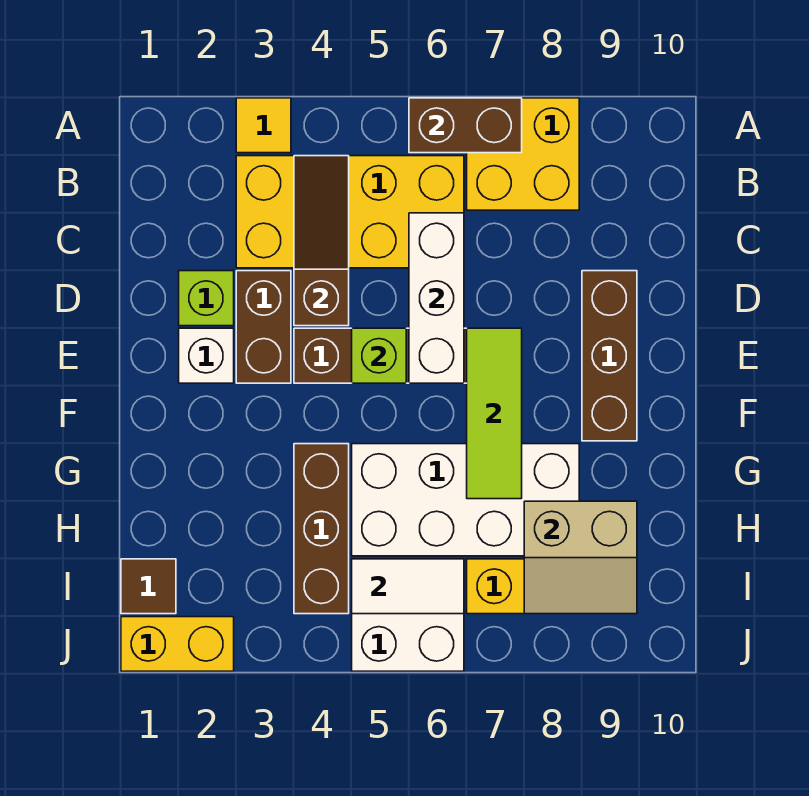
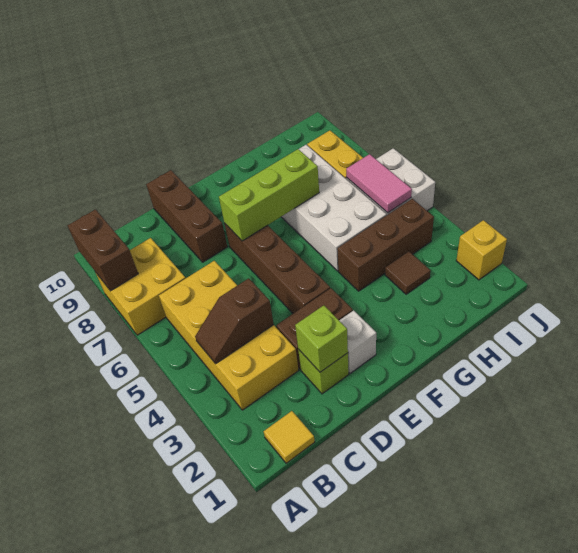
yellow tile A3 level 1 -> yellow tile B1 level 1
brown brick A6:A7 level 2 -> brown brick A8:A9 level 2
brown slope B4:D4 level 2 top D -> brown slope B4:C4 level 2 top C
white brick C6:E6 level 2 -> none
brown brick D9:F9 level 1 -> brown brick D8:D10 level 1
lime brick E5 level 2 -> lime brick D2 level 2
lime tile E7:G7 level 2 -> lime brick E7:G7 level 2
tan slope H8:I9 level 2 top H -> none
brown tile I1 level 1 -> brown tile H3 level 1
white tile I5:I6 level 2 -> pink tile I5:I6 level 2
yellow brick J1:J2 level 1 -> yellow brick J2 level 1

